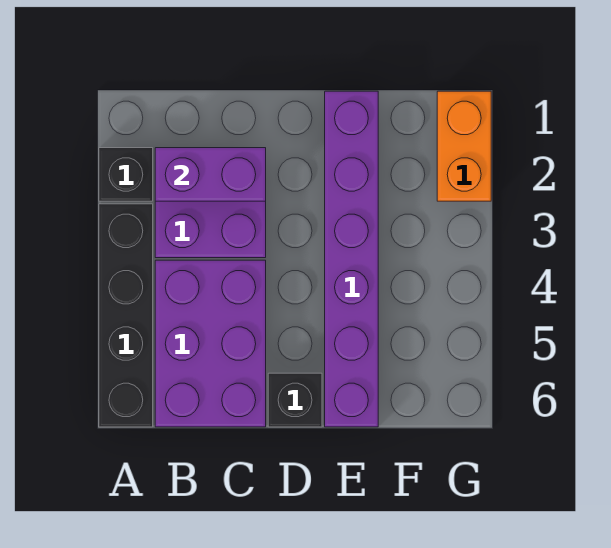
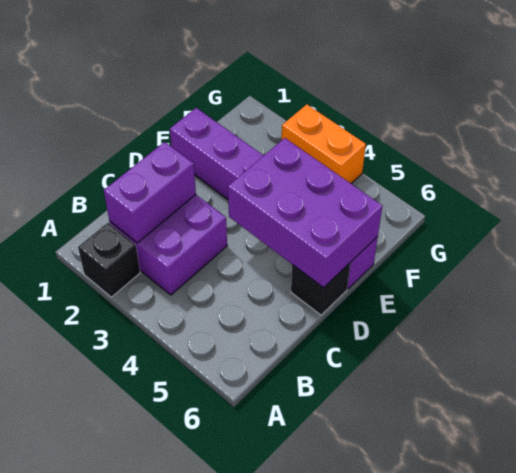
black brick A3:A6 level 1 -> none
purple brick B4:C6 level 1 -> purple brick D4:E6 level 2
orange brick G1:G2 level 1 -> orange brick G3:G4 level 1

